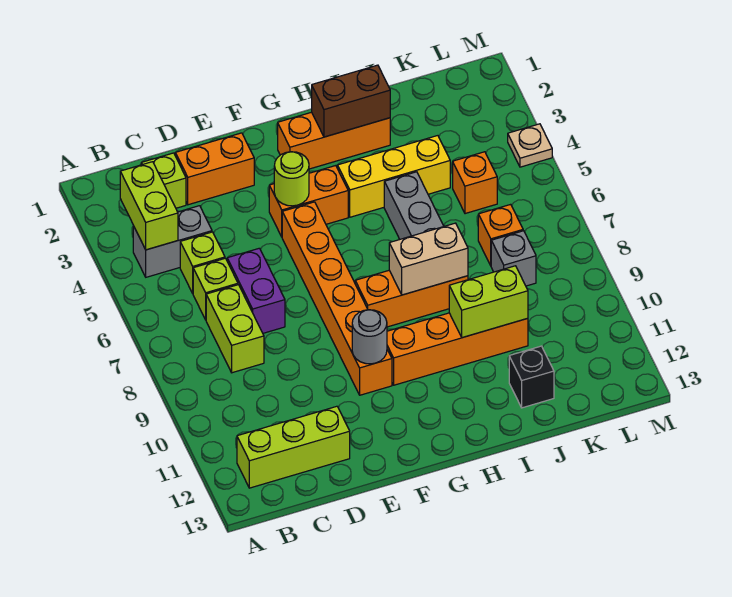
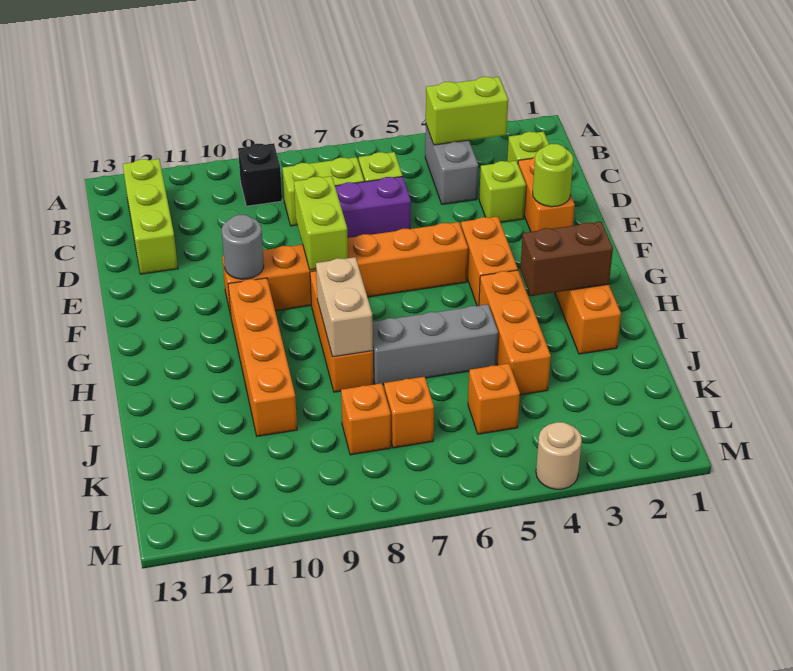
lime brick C5 level 1 -> lime brick D3 level 1
lime round brick F4 level 2 -> lime round brick E2 level 2
brown brick H2:I2 level 2 -> brown brick H2:H3 level 2
yellow brick H4:J4 level 1 -> orange brick H4:J4 level 1
lime brick I10:J10 level 2 -> lime brick E8:F8 level 2
black brick J12 level 1 -> black brick B9 level 1
grey brick K8 level 1 -> orange brick K8 level 1
tan plate M4 level 1 -> tan round brick M4 level 1

